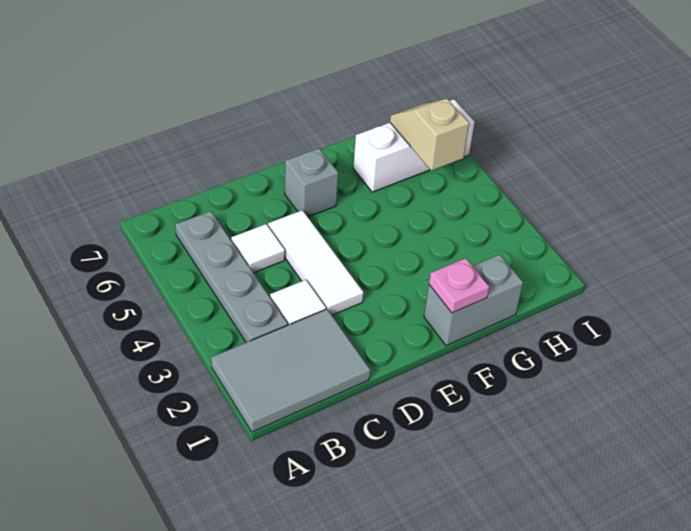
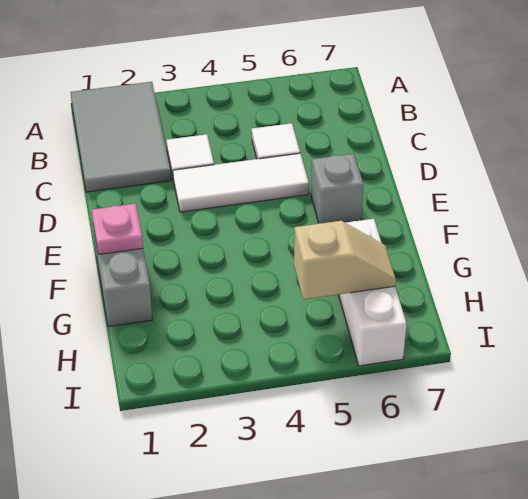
grey plate B3:B6 level 1 -> none

